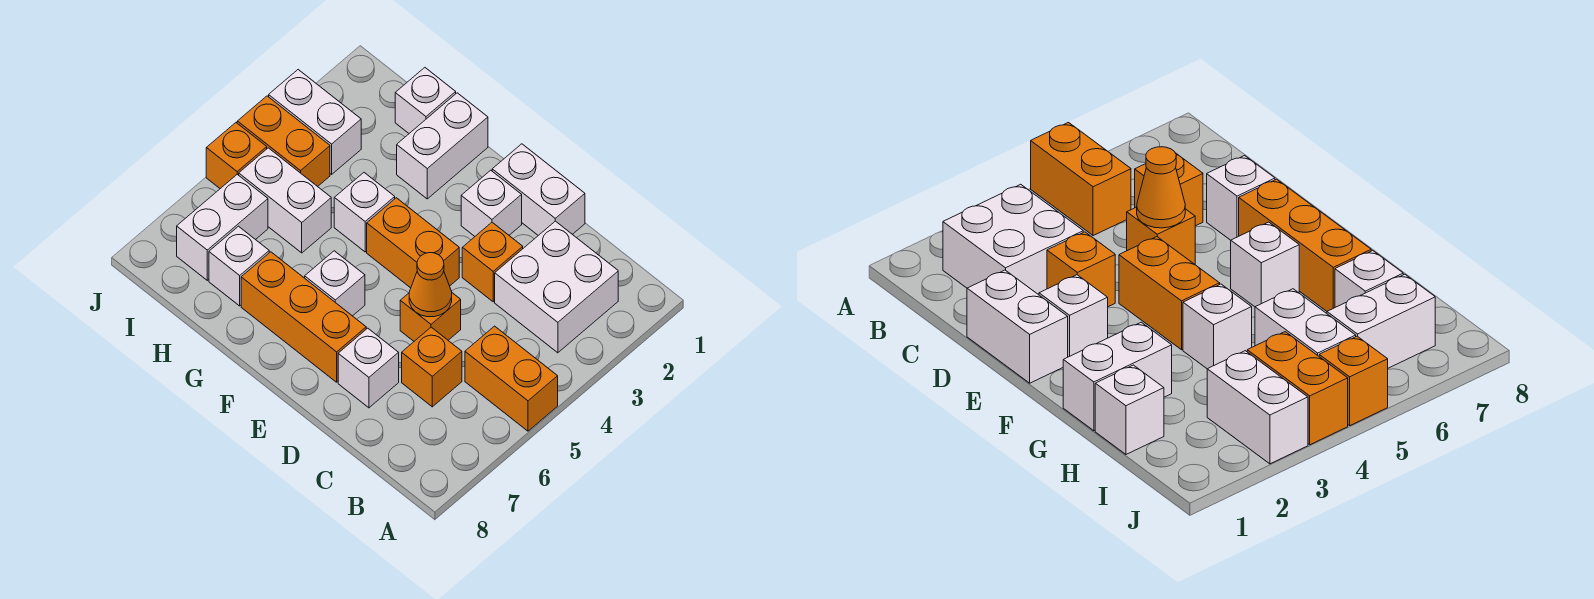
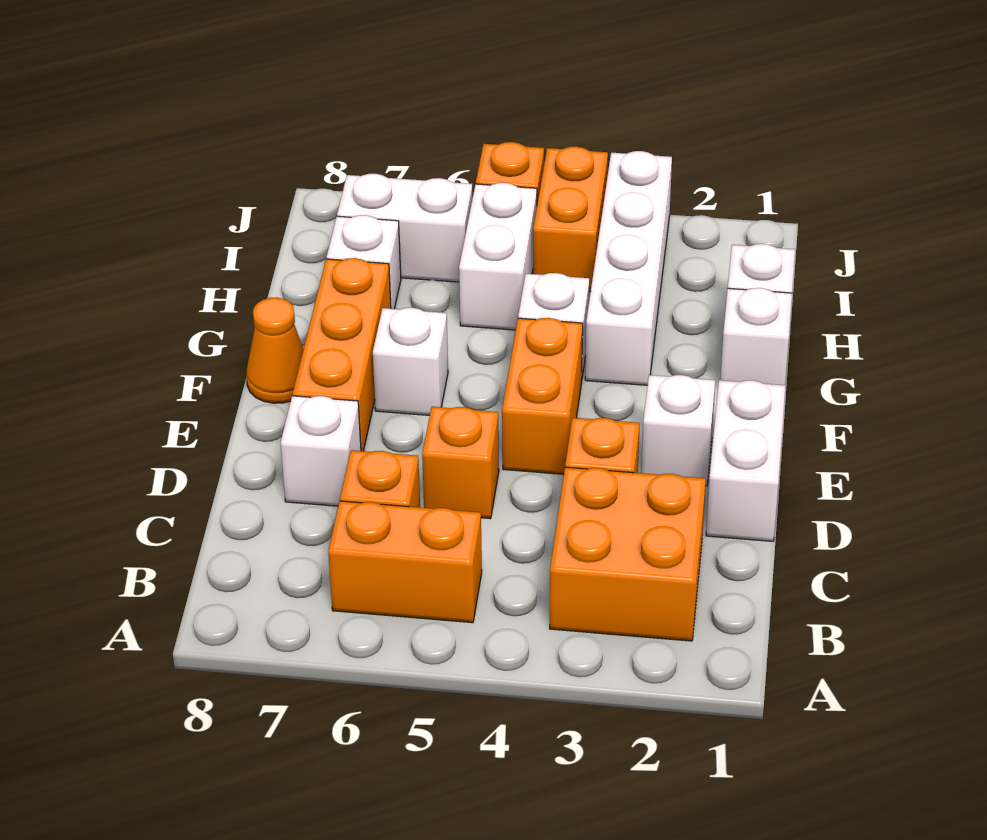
orange brick A5:B5 level 1 -> orange brick B5:B6 level 1
white brick B2:C3 level 1 -> orange brick B2:C3 level 1
orange cone D5 level 2 -> orange cone F8 level 1
white brick G1:G2 level 1 -> white brick G1 level 1
white brick I3:J3 level 1 -> white brick G3:J3 level 1

